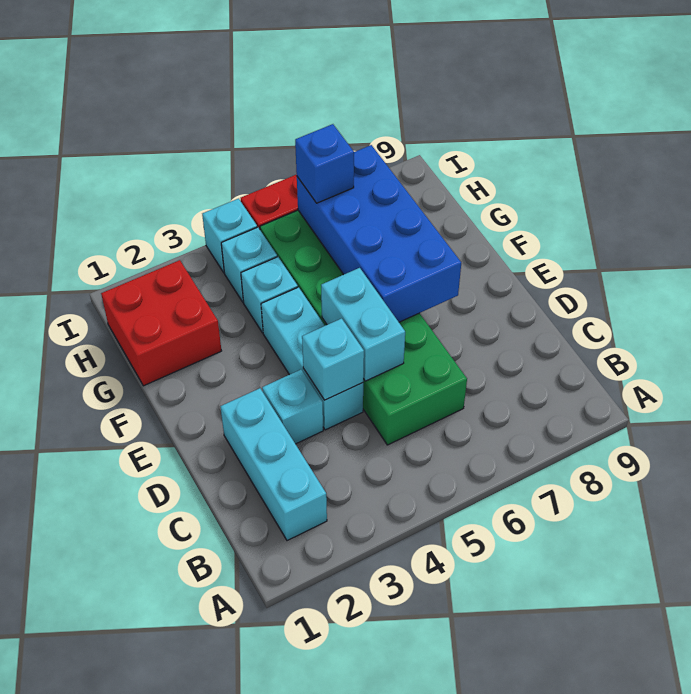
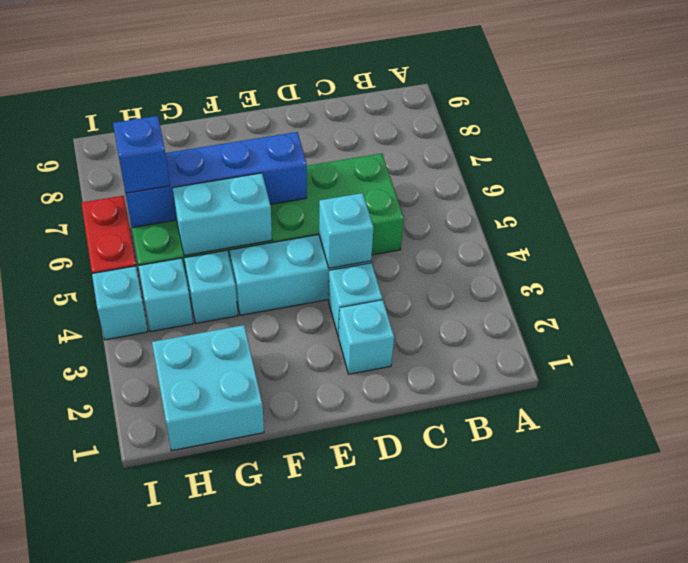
cyan brick B2:D2 level 1 -> cyan brick D2 level 1
cyan brick D5:E5 level 2 -> cyan brick F5:G5 level 2
blue brick E6:H7 level 2 -> blue brick E6:H6 level 2
red brick G1:H2 level 1 -> cyan brick G1:H2 level 1

